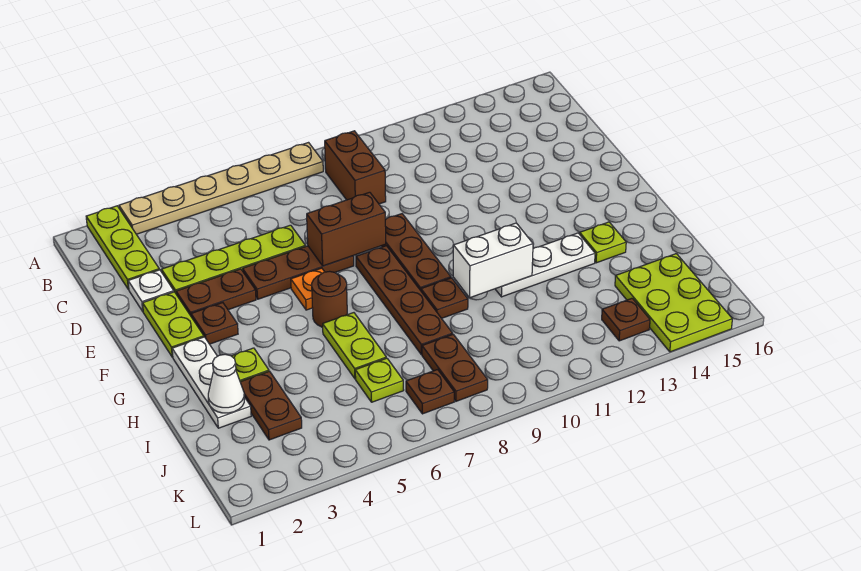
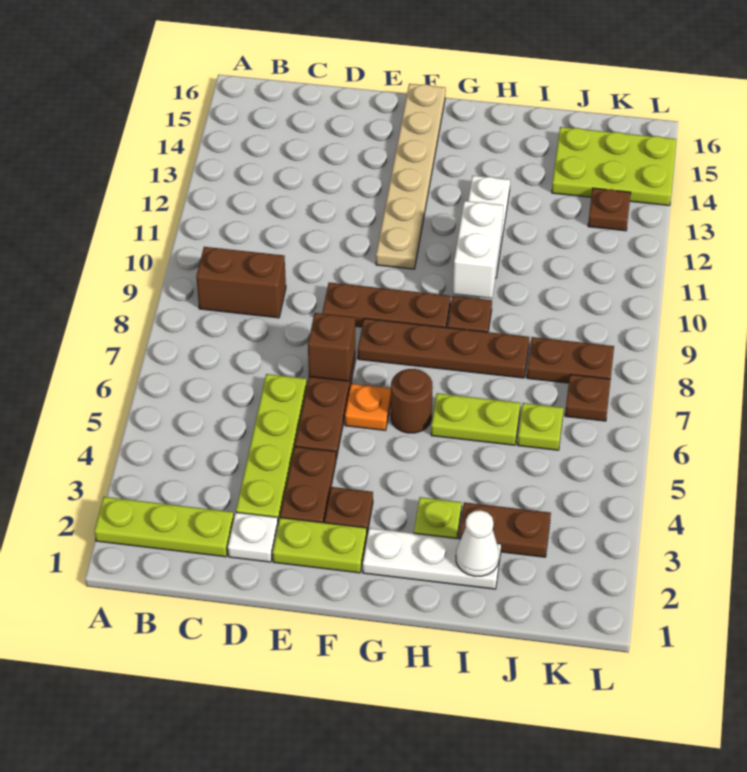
tan plate A3:A8 level 1 -> tan plate F11:F16 level 1
brown brick E7:E8 level 2 -> brown brick E7 level 2
lime plate H14 level 1 -> none

